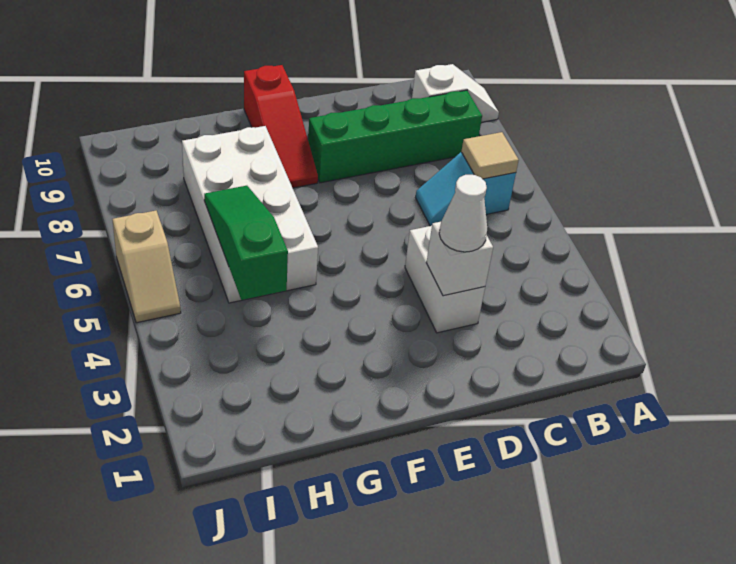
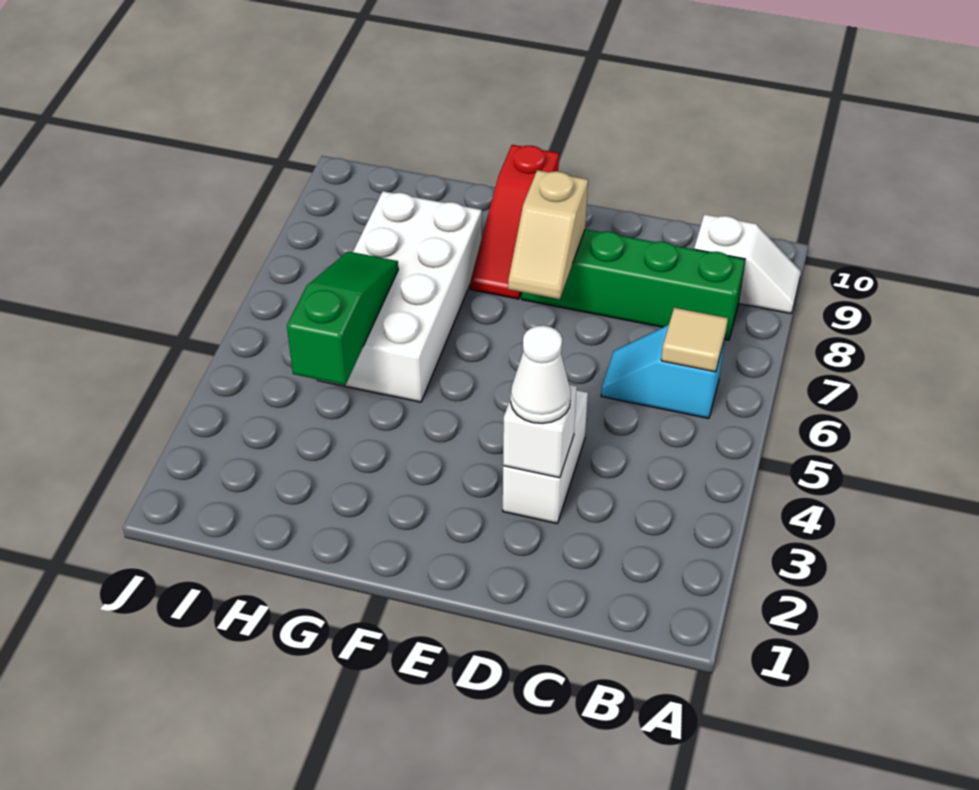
tan slope J5:J6 level 1 top 6 -> tan slope E7:E8 level 2 top 8

